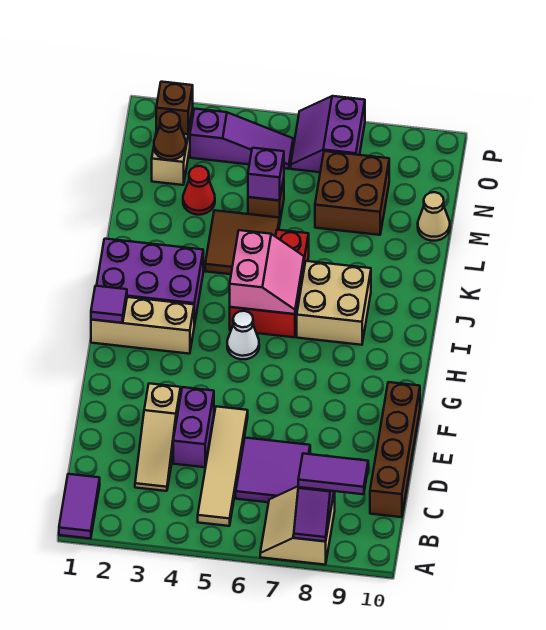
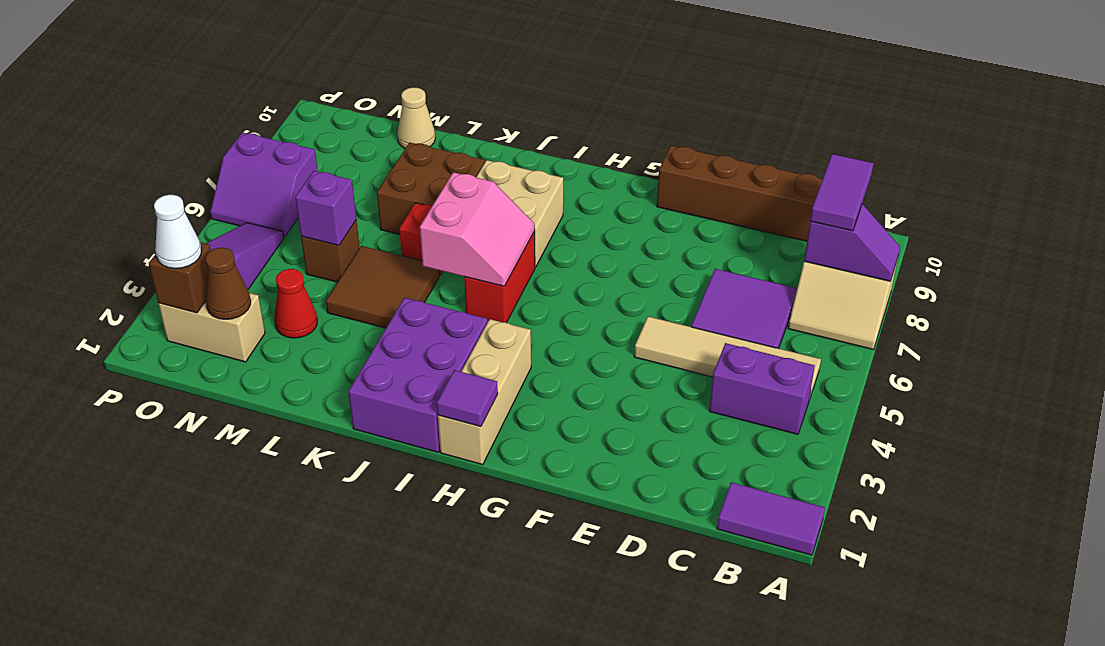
tan slope C3:E3 level 1 top E -> none
purple brick D4:E4 level 1 -> purple brick B4:C4 level 1
white cone H5 level 1 -> white cone O2 level 3
pink slope I5:J6 level 2 top 5 -> pink slope I5:J6 level 2 top J
brown brick M7:N8 level 1 -> brown brick K7:L8 level 1

